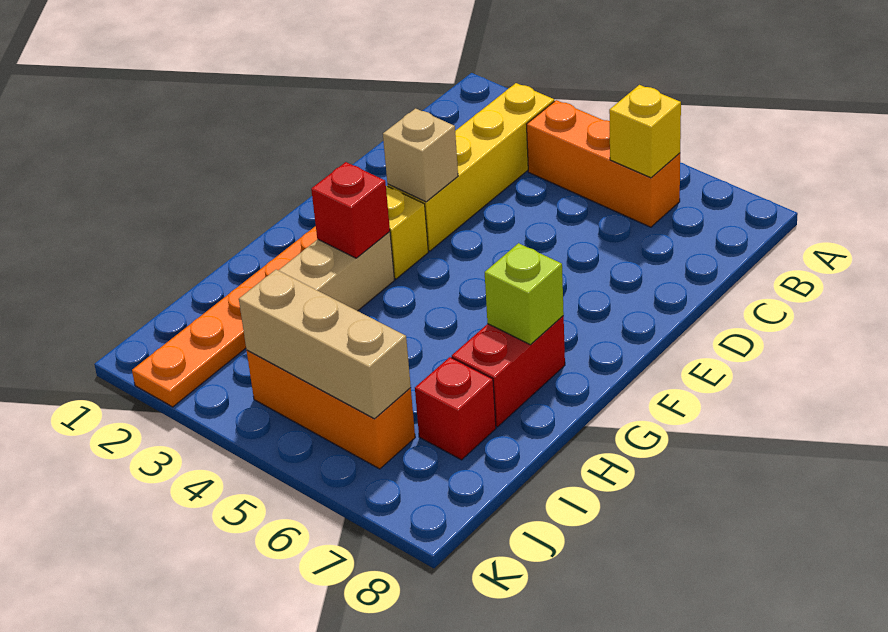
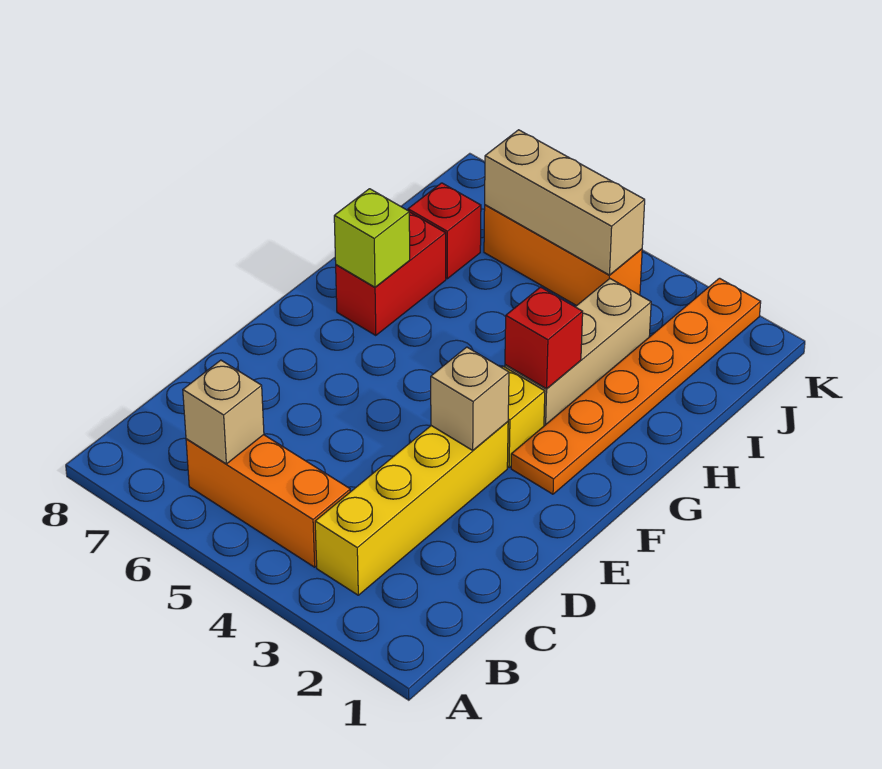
yellow brick B6 level 2 -> tan brick B6 level 2

